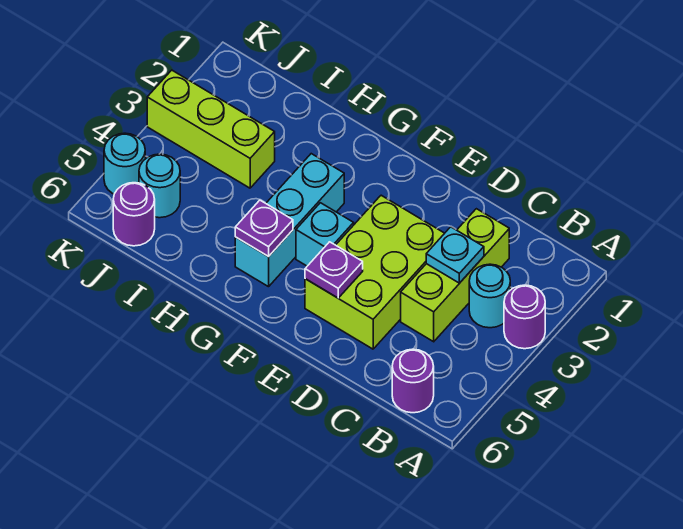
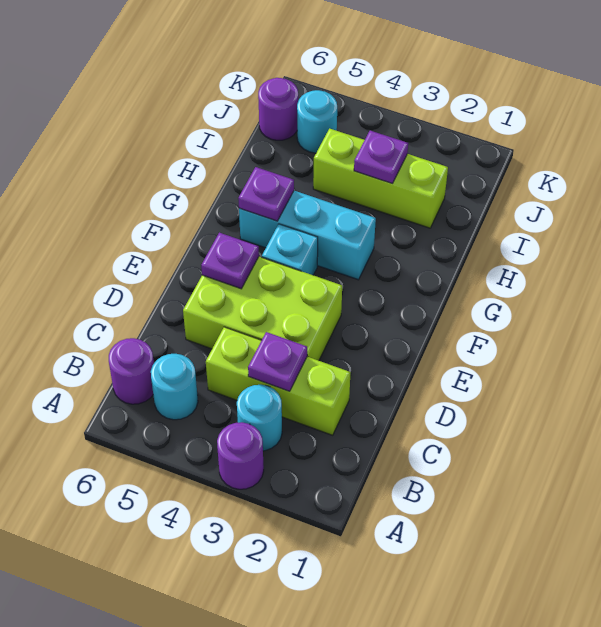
cyan plate C3 level 2 -> purple plate C3 level 2
lime brick I3:K3 level 1 -> lime brick I2:I4 level 1
none -> purple plate I3 level 2
cyan round brick K5 level 1 -> cyan round brick B5 level 1

